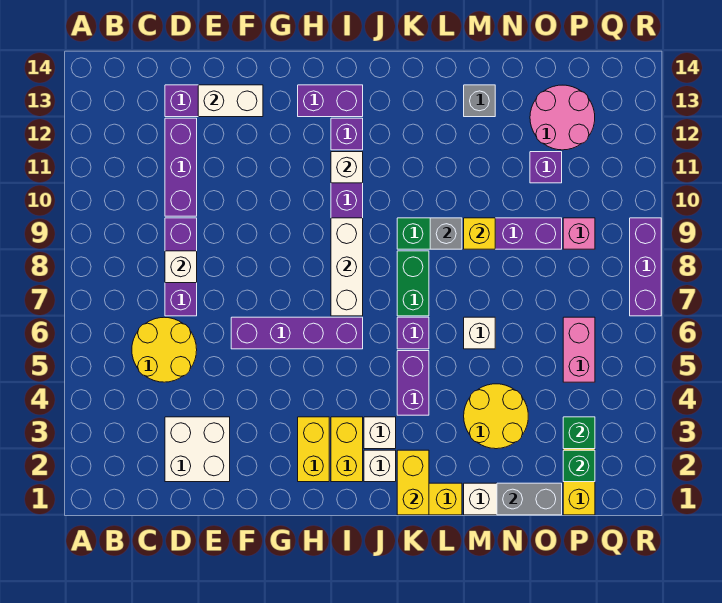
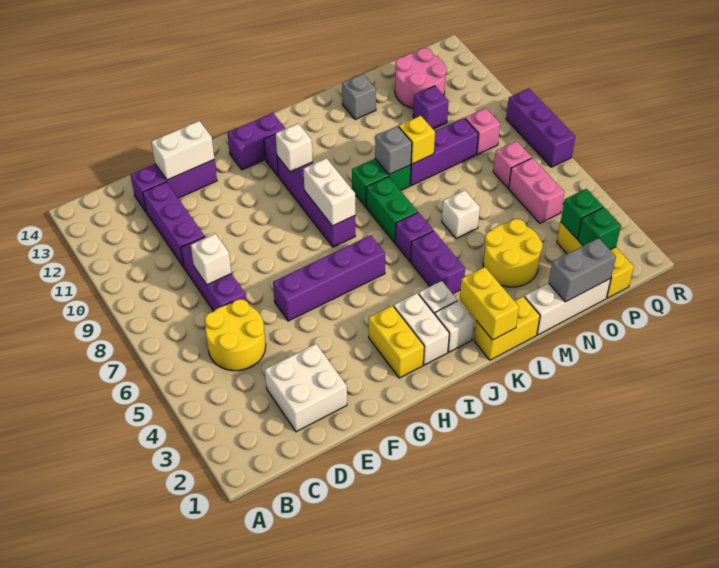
yellow brick I2:I3 level 1 -> white brick I2:I3 level 1
white brick I7:I9 level 2 -> white brick I8:I9 level 2
none -> pink brick P7 level 1

